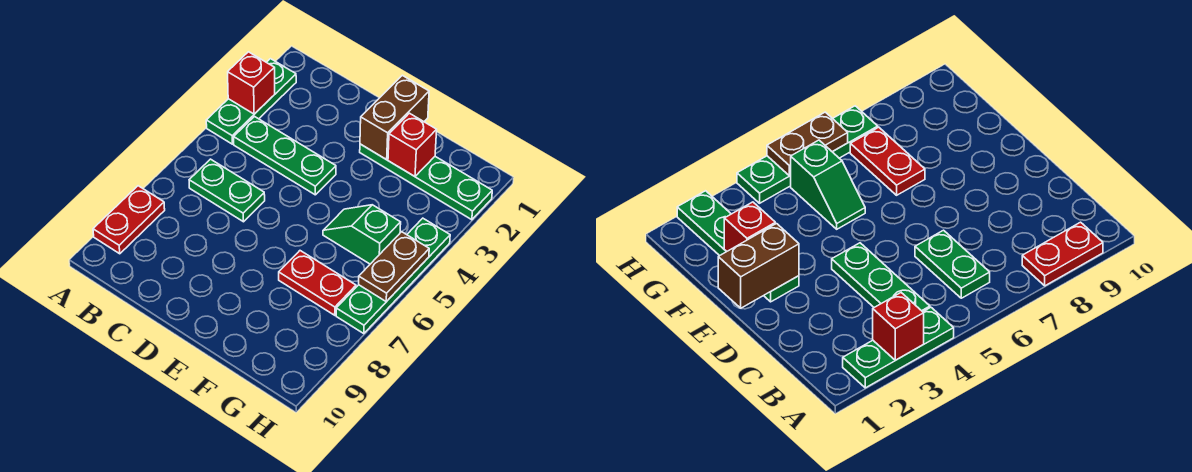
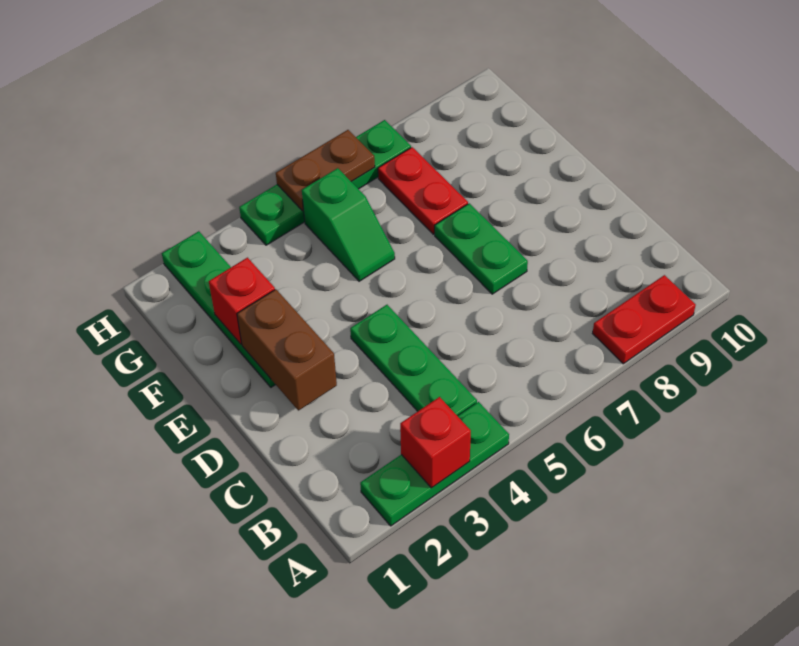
green plate B6:C6 level 1 -> green plate D7:E7 level 1
brown brick E1:E2 level 2 -> brown brick D2:E2 level 2

